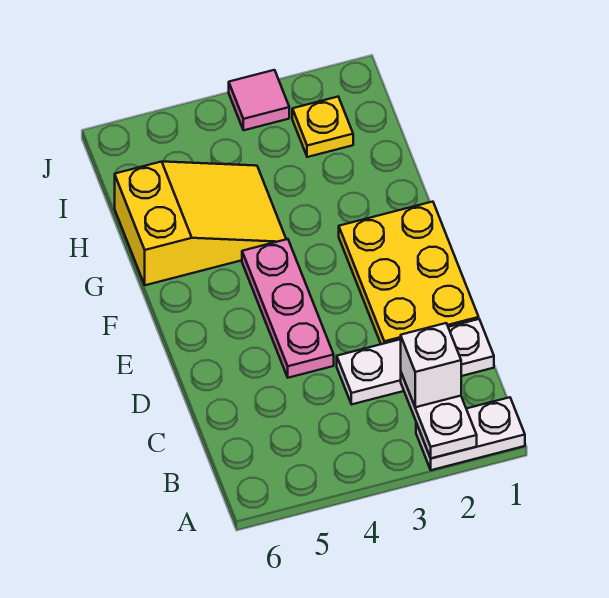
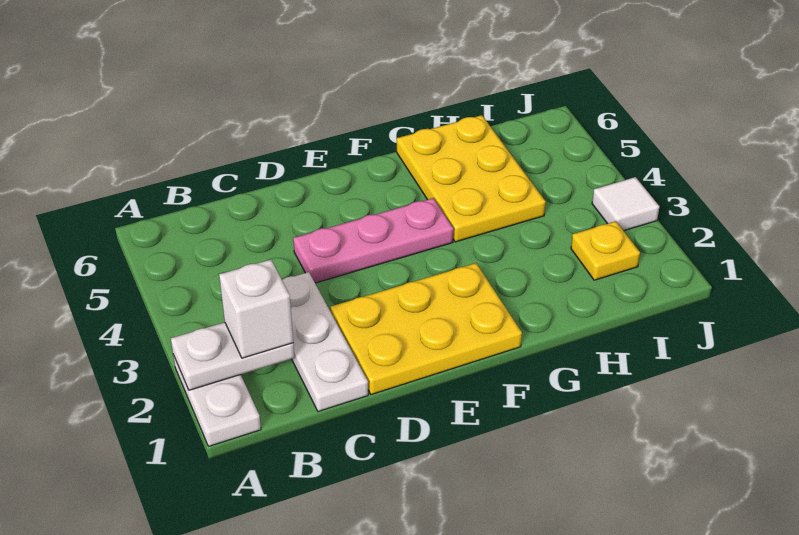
yellow slope G4:H6 level 1 top 6 -> yellow plate G4:H6 level 1
pink tile J3 level 1 -> white tile J3 level 1

